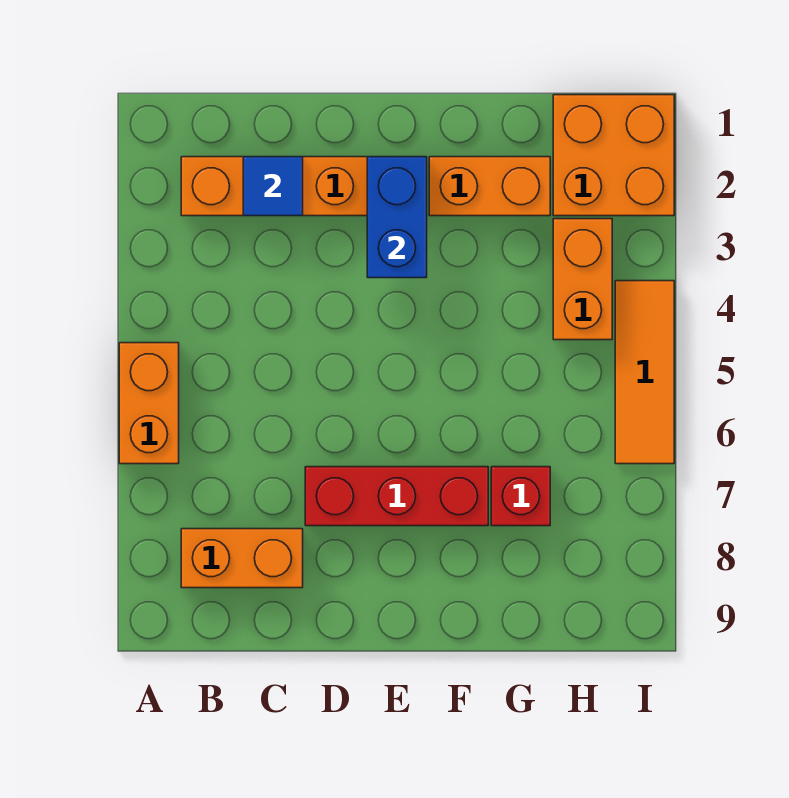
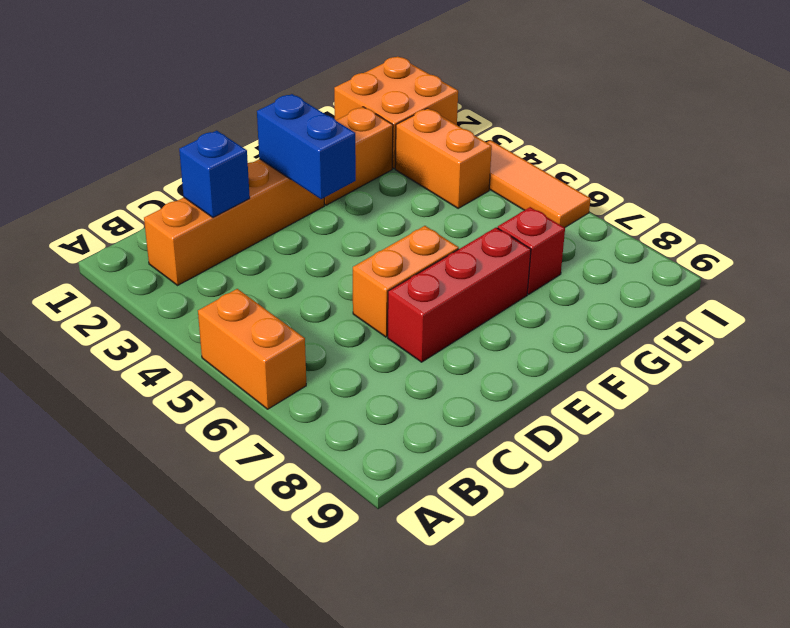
orange brick B8:C8 level 1 -> orange brick D6:E6 level 1
blue tile C2 level 2 -> blue brick C2 level 2

